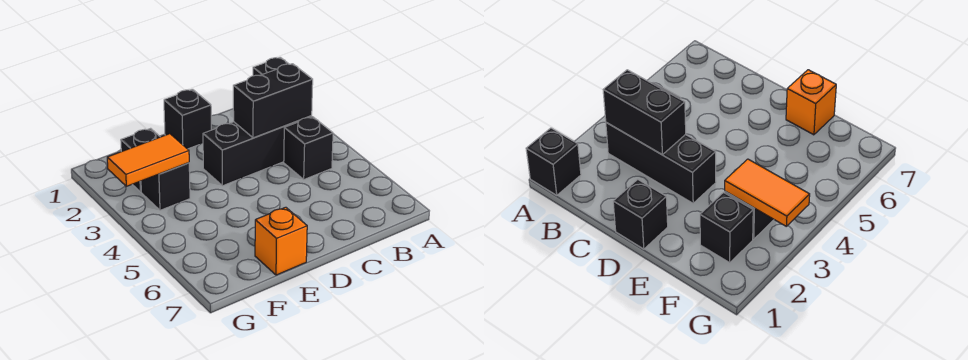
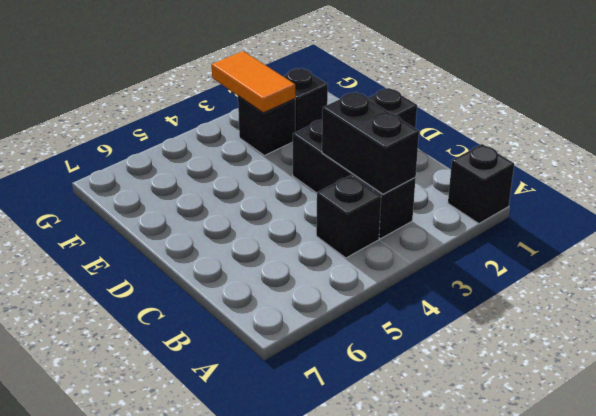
orange brick E7 level 1 -> none

